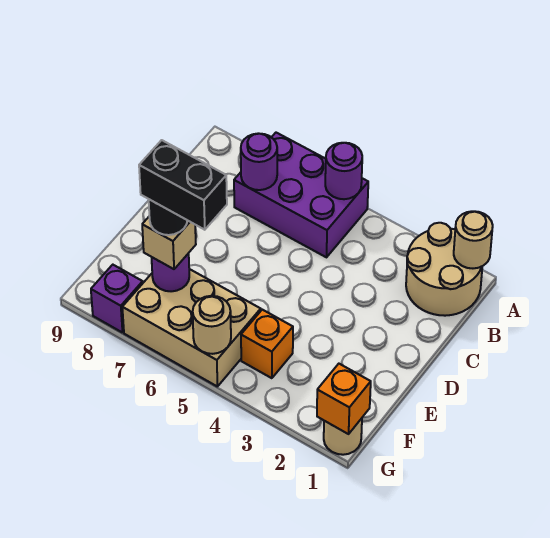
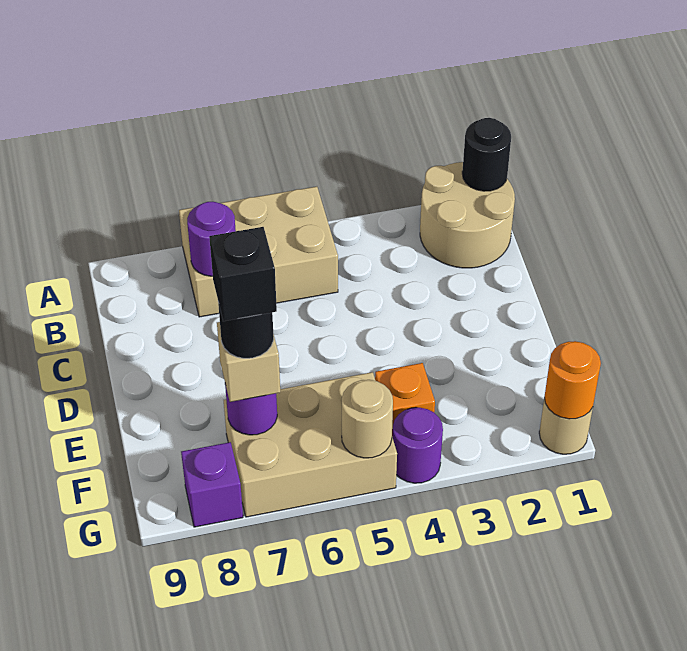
tan round brick A1 level 2 -> black round brick A1 level 2
purple brick A5:B7 level 1 -> tan brick A5:B7 level 1
purple round brick A5 level 2 -> purple round brick G4 level 1
black brick F6:F7 level 5 -> black brick F7 level 5
orange brick G1 level 2 -> orange round brick G1 level 2

